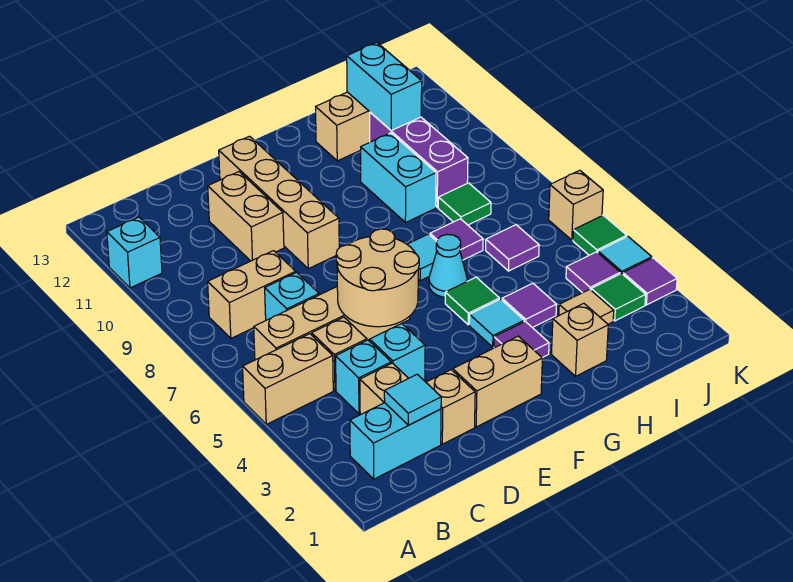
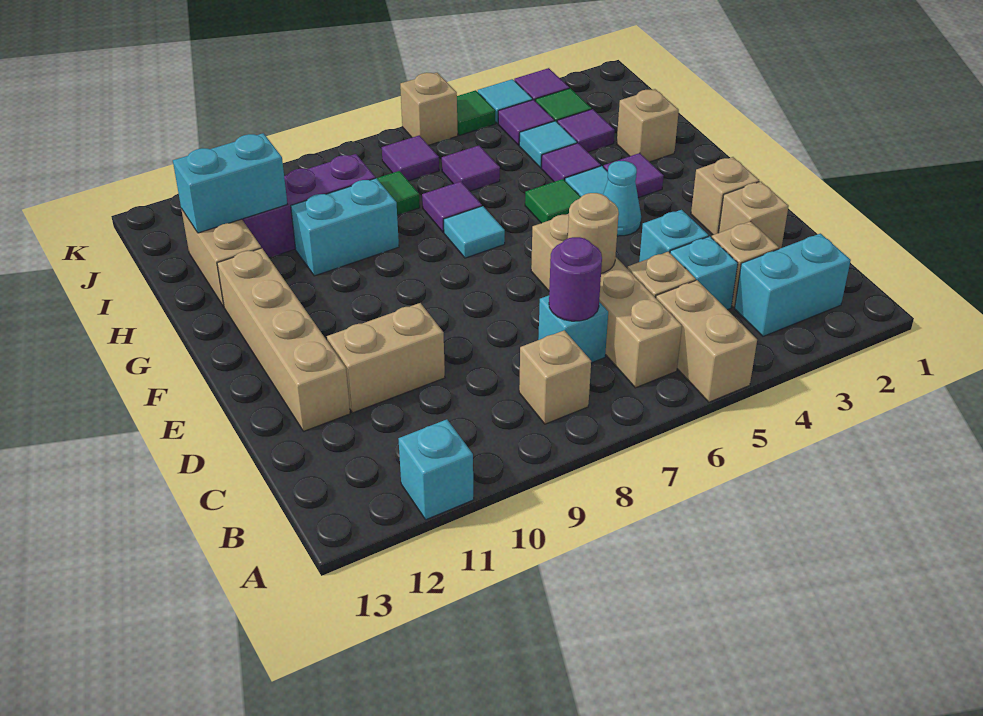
cyan brick B2:C2 level 1 -> cyan brick B2:B3 level 1
tan brick B8:C8 level 1 -> tan brick B8 level 1
cyan tile C2 level 2 -> cyan tile I4 level 1
none -> purple round brick C7 level 2
tan round brick D5:E6 level 2 -> tan round brick D6 level 2
tan brick E2:F2 level 1 -> tan brick E2 level 1
tan brick E9:E12 level 1 -> tan brick D12:G12 level 1
cyan cone G6 level 1 -> cyan cone F4 level 1
tan tile I3 level 1 -> purple tile I3 level 1
none -> purple tile J7 level 1

